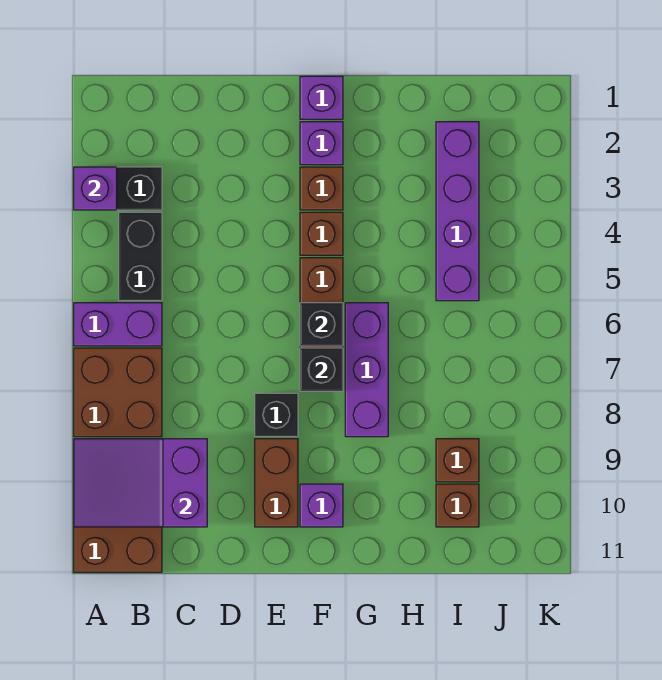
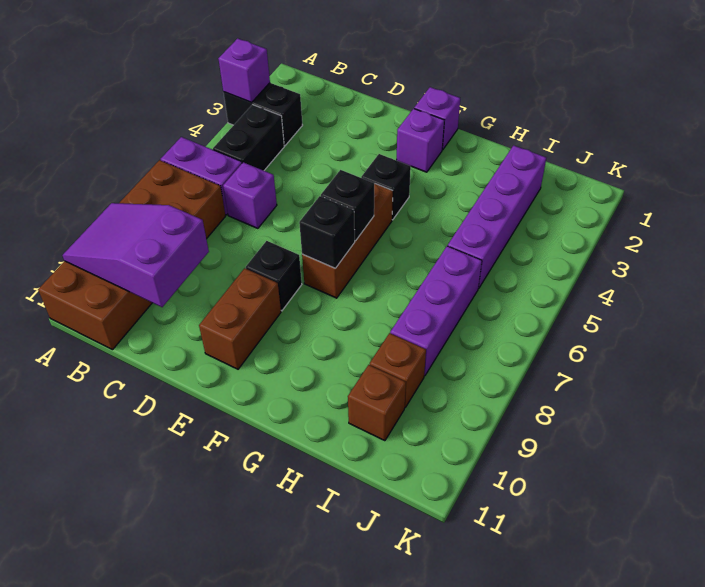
brown brick F3 level 1 -> none
brown brick F4 level 1 -> black brick F4 level 1
purple brick F10 level 1 -> purple brick C6 level 1
purple brick G6:G8 level 1 -> purple brick I6:I8 level 1

